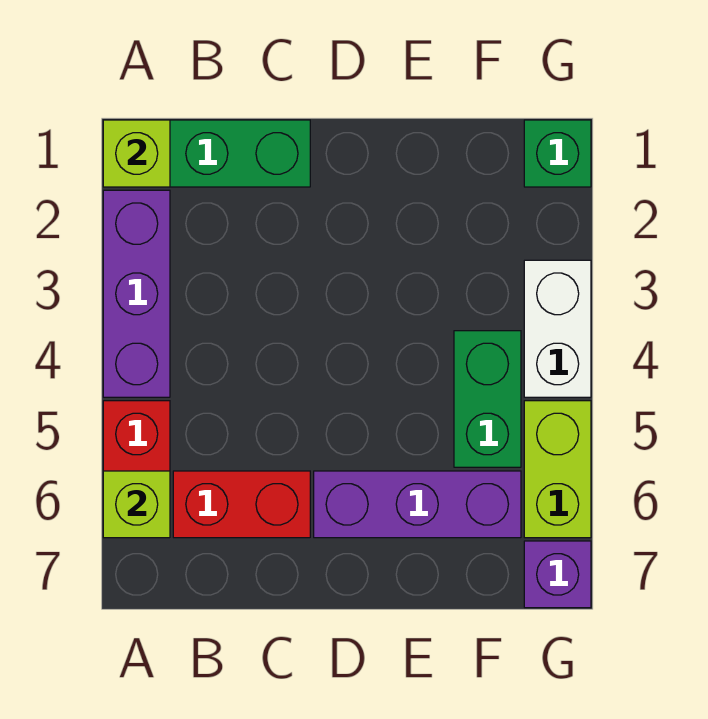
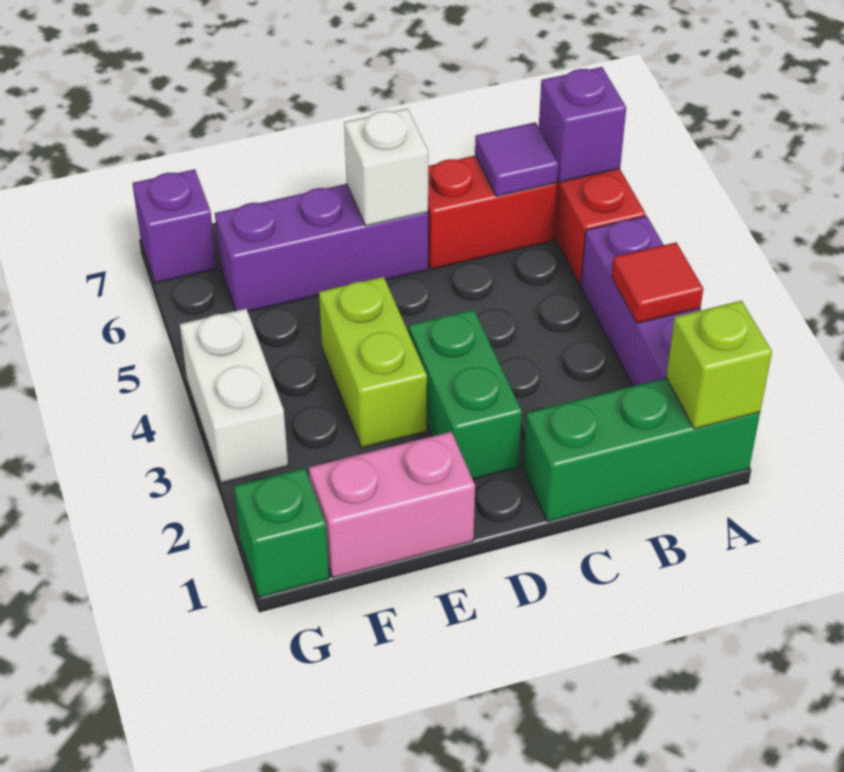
none -> red tile A3 level 2
lime brick A6 level 2 -> purple brick A6 level 2
none -> purple tile B6 level 2
none -> white brick D6 level 2
none -> pink brick E1:F1 level 1
green brick F4:F5 level 1 -> green brick D2:D3 level 1
lime brick G5:G6 level 1 -> lime brick E3:E4 level 1

